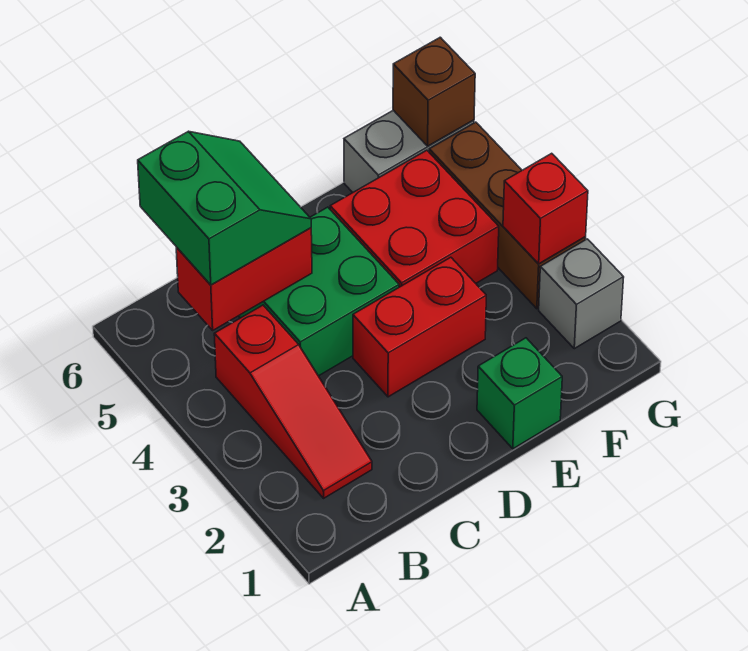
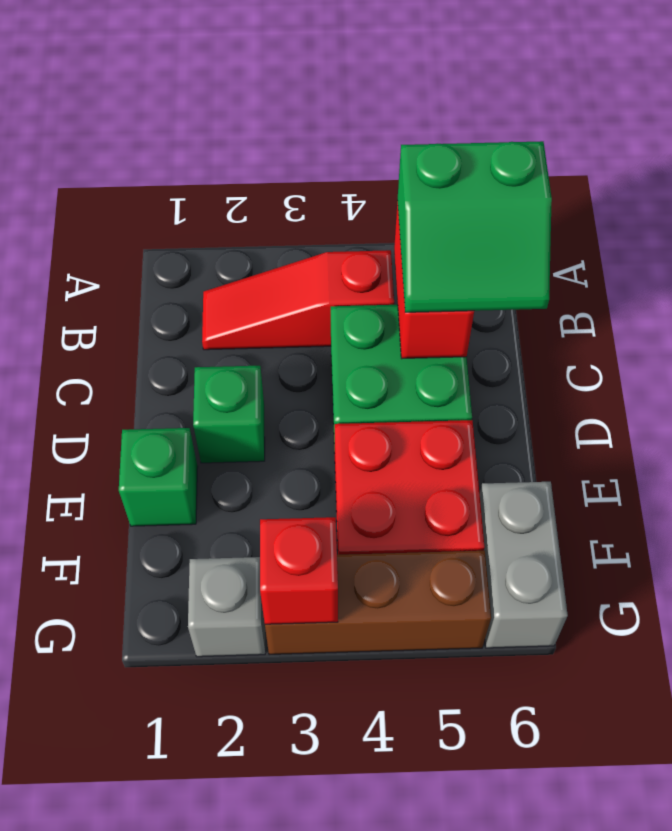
none -> green brick D2 level 1
red brick D3:E3 level 1 -> none
brown brick G6 level 2 -> none

